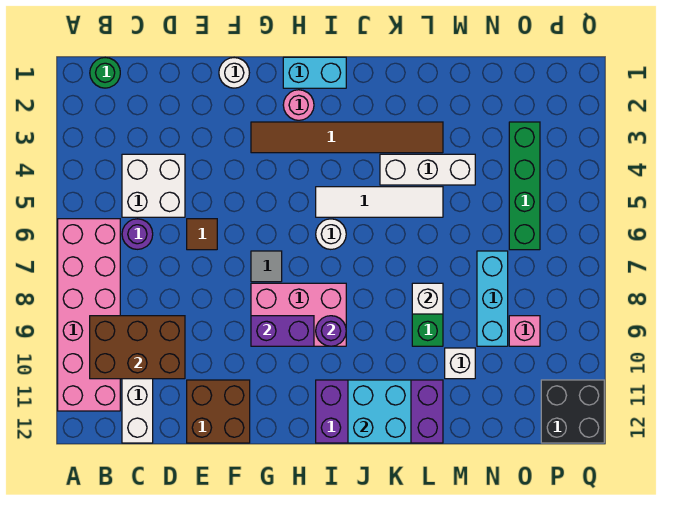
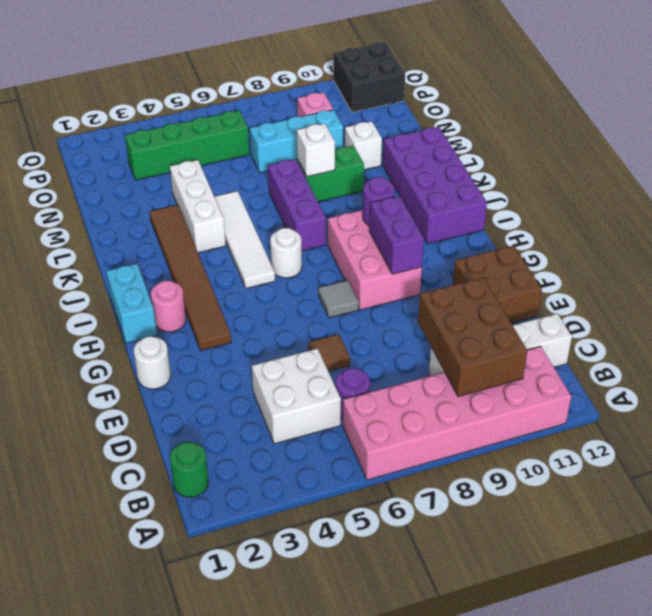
none -> purple brick J7:L7 level 1
cyan brick J11:K12 level 2 -> none

